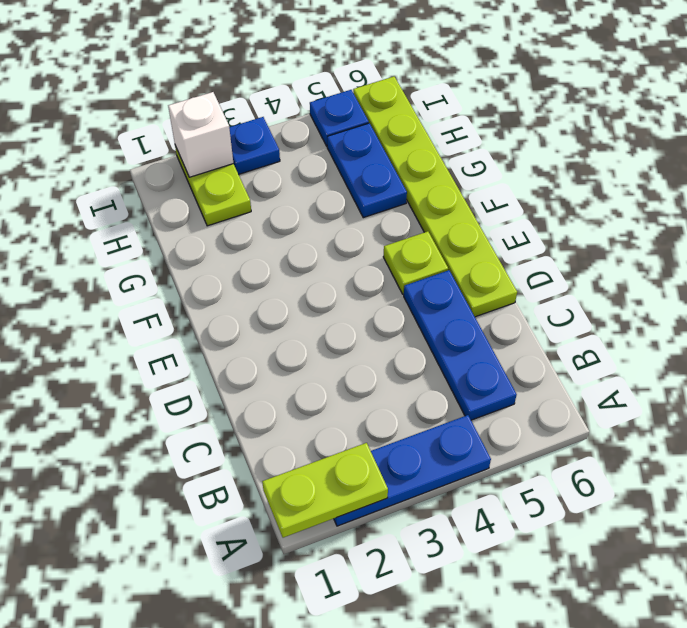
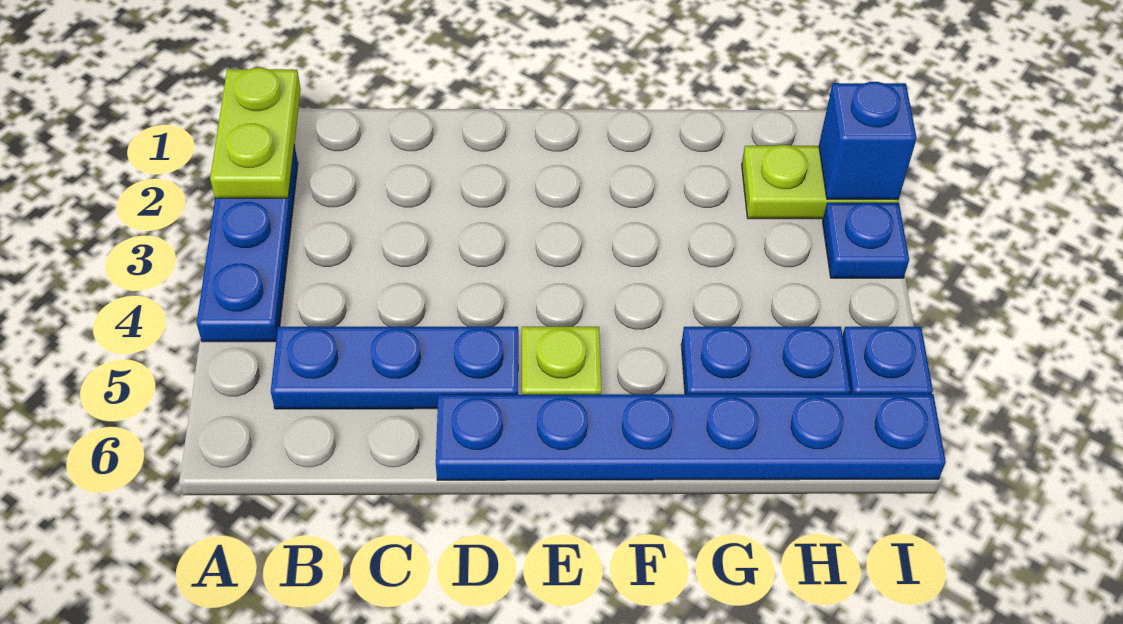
lime plate D6:I6 level 1 -> blue plate D6:I6 level 1
white brick I2 level 2 -> blue brick I2 level 2

